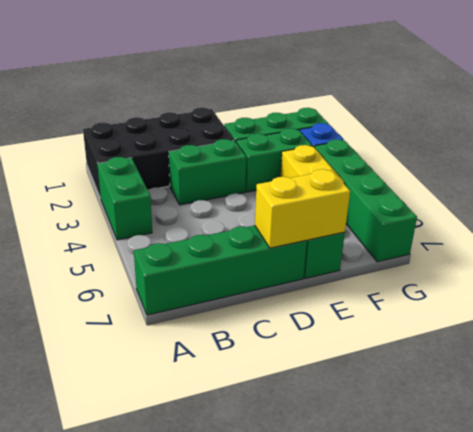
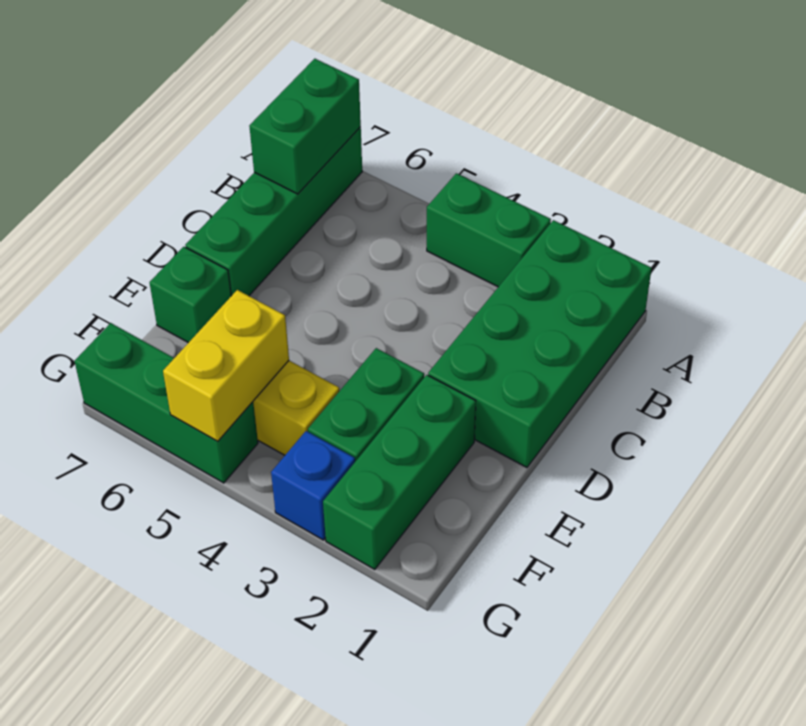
black brick A1:D2 level 1 -> green brick A1:D2 level 1
green brick C3:D3 level 1 -> green brick A7:B7 level 2
yellow brick D7:E7 level 2 -> yellow brick F5:G5 level 2
green brick G4:G7 level 1 -> green brick G5:G7 level 1

